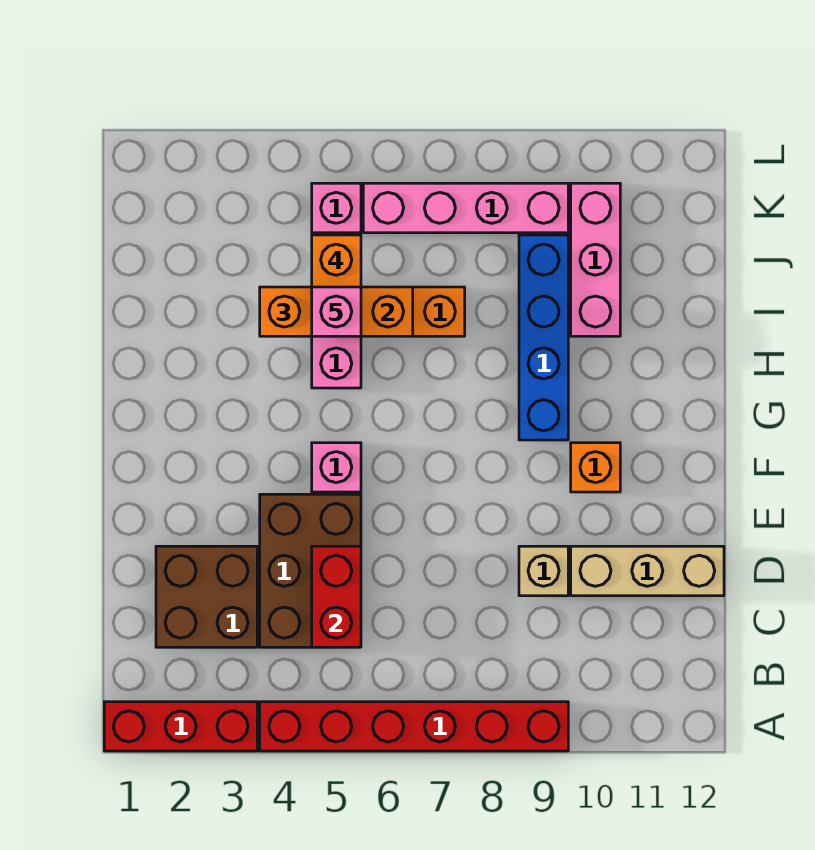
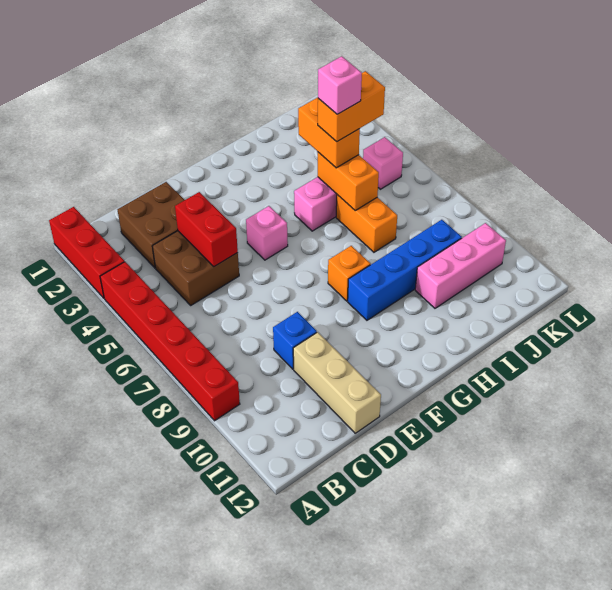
brown brick C4:E5 level 1 -> brown brick C4:D5 level 1
red brick C5:D5 level 2 -> red brick D4:D5 level 2
tan brick D9 level 1 -> blue brick D9 level 1
orange brick F10 level 1 -> orange brick G8 level 1
pink brick K6:K9 level 1 -> none

